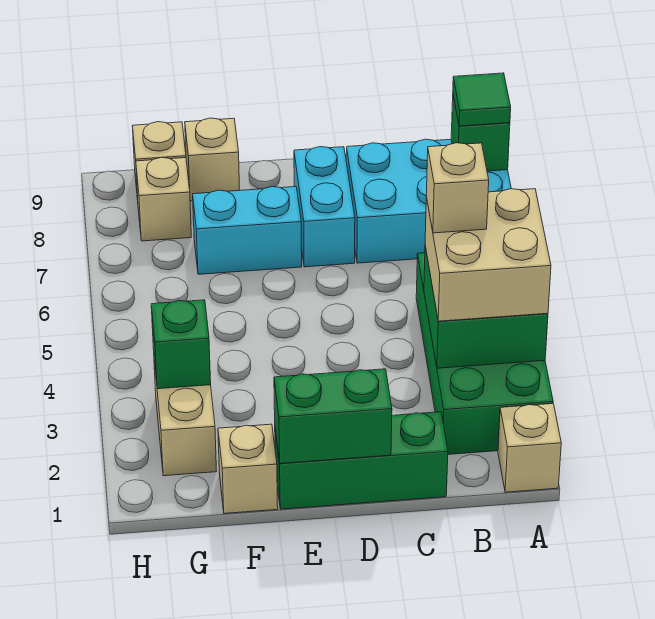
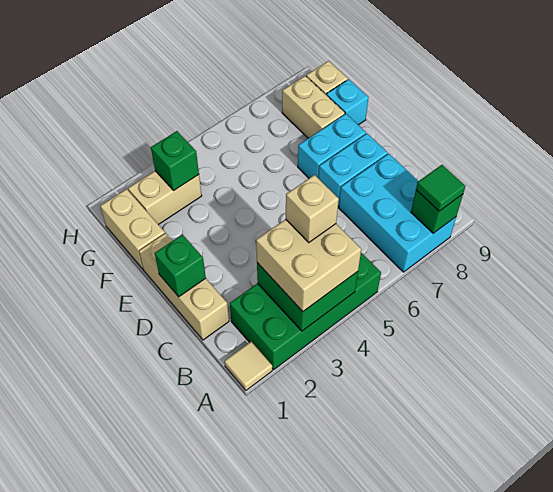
tan brick A1 level 1 -> tan tile A1 level 1
green brick C1:E1 level 1 -> tan brick C1:E1 level 1
green brick D1:E1 level 2 -> green brick D1 level 2
cyan brick E7:F7 level 1 -> cyan brick E7:E8 level 1
tan brick F1 level 1 -> tan brick F1:G1 level 1
tan brick F9 level 1 -> cyan brick F9 level 1
tan brick G8 level 1 -> tan brick F8:G8 level 1

